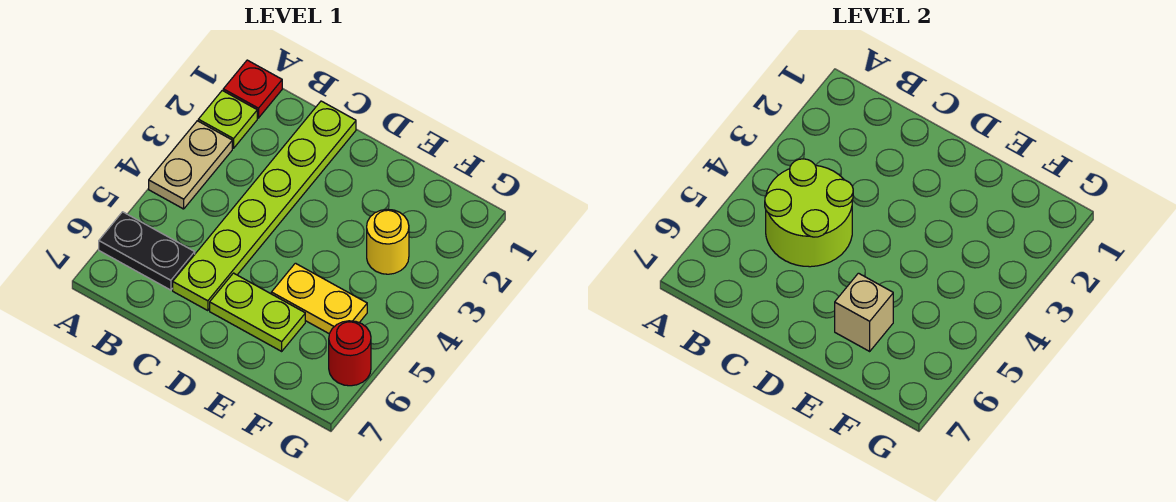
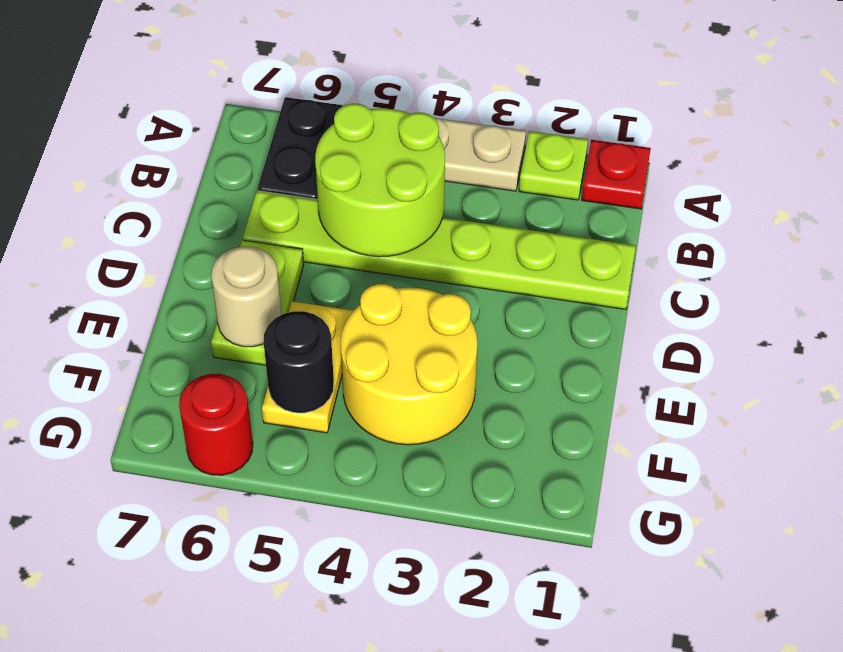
tan brick E6 level 2 -> tan round brick E6 level 2
yellow round brick F3 level 1 -> yellow round brick E3:F4 level 1
none -> black round brick F5 level 2

